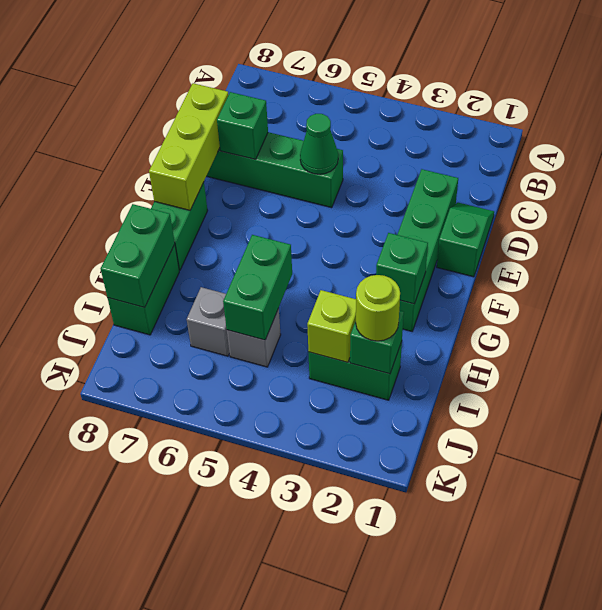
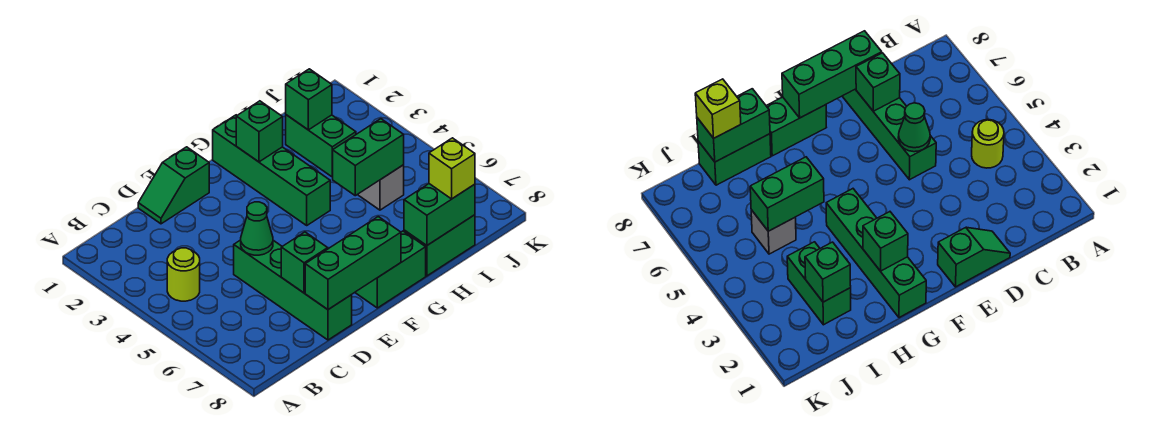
green brick D2:G2 level 1 -> green brick G1:G4 level 1
lime brick D8:F8 level 2 -> green brick D8:F8 level 2
lime round brick I2 level 3 -> lime round brick B4 level 1
lime brick I3 level 2 -> lime brick I8 level 3
grey brick I6 level 1 -> none

